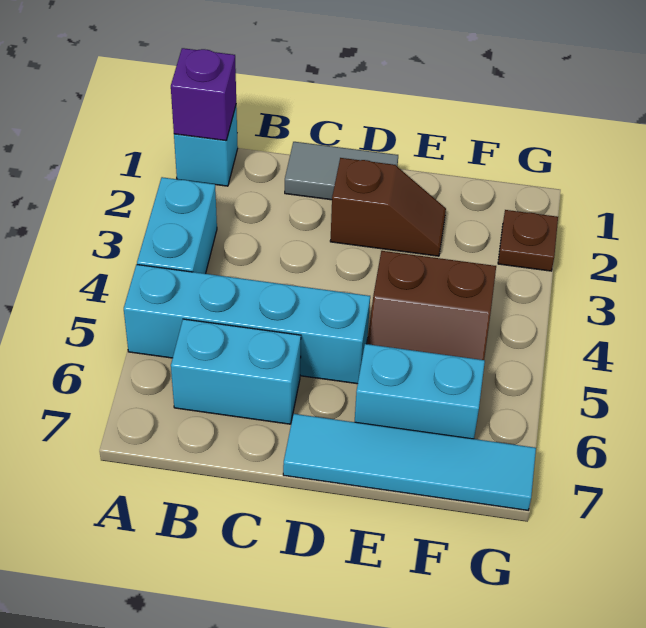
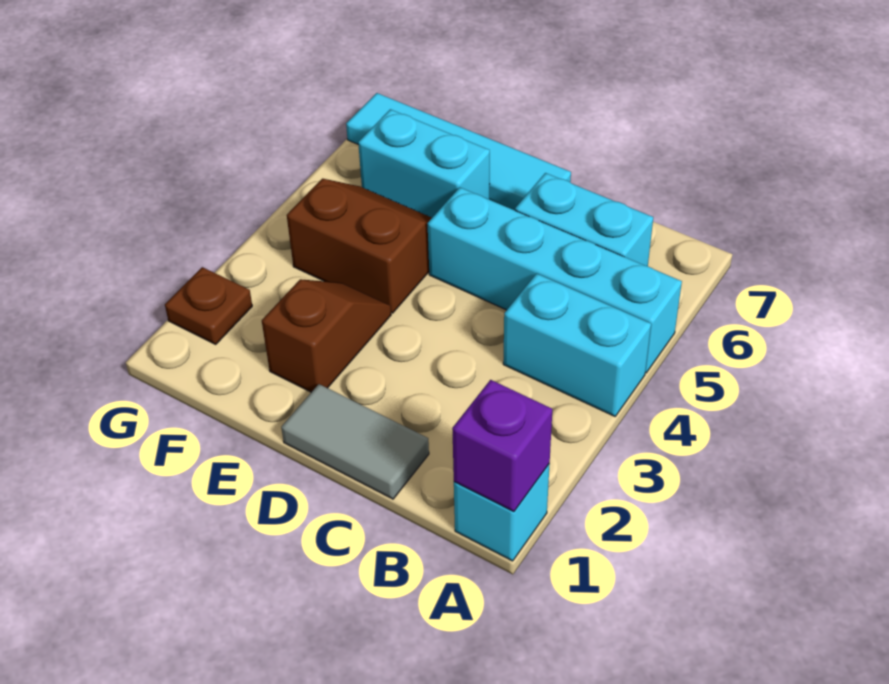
cyan brick A3:A4 level 1 -> cyan brick A4:B4 level 1
brown slope D2:E2 level 1 top D -> brown slope E2:E3 level 1 top 2

